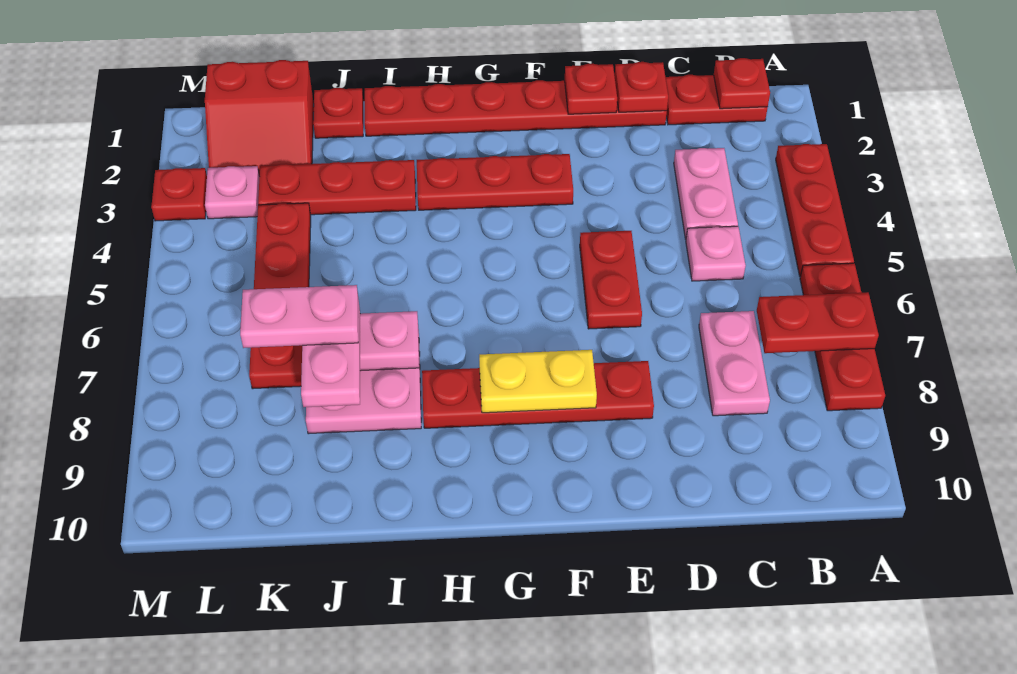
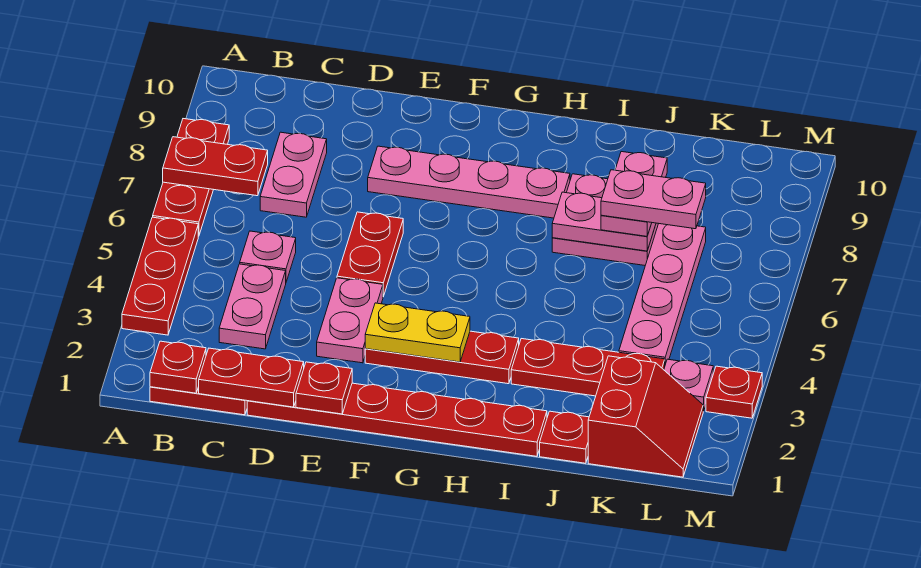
red plate D1 level 2 -> red plate C1:D1 level 2
none -> pink plate E3:E4 level 1
red plate E8:H8 level 1 -> pink plate E8:H8 level 1
yellow plate F8:G8 level 2 -> yellow plate F3:G3 level 2
red slope K1:L2 level 1 top 1 -> red slope K1:L2 level 1 top K
red plate K4:K7 level 1 -> pink plate K4:K7 level 1

